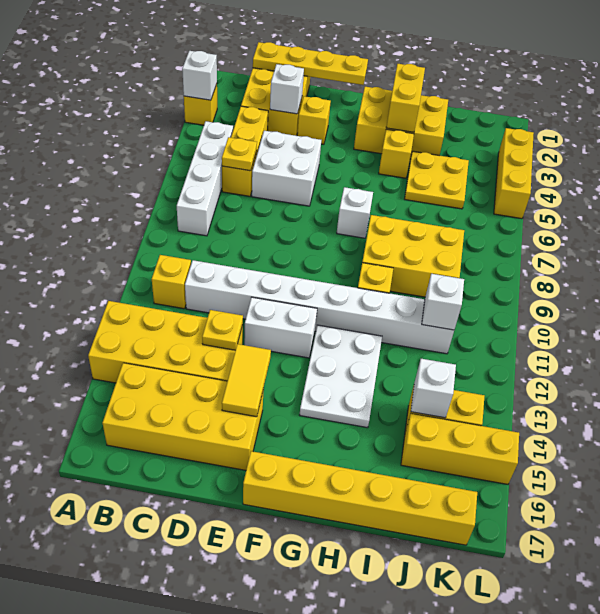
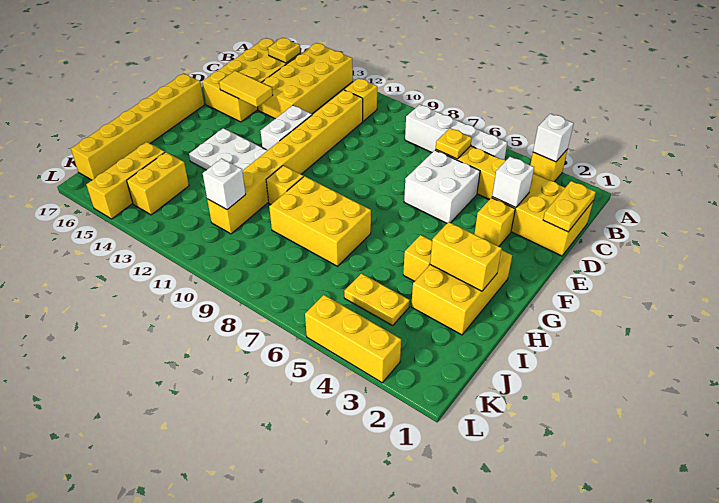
yellow plate C1:F1 level 2 -> yellow plate C1:D1 level 2
white brick C11:J11 level 1 -> yellow brick C11:J11 level 1
yellow plate D13 level 2 -> yellow plate B15 level 2
white brick G7 level 1 -> none
yellow brick H8:J9 level 1 -> yellow brick H7:I9 level 1
yellow plate I4:J5 level 1 -> yellow plate J4:J5 level 1
white brick J14 level 2 -> none

